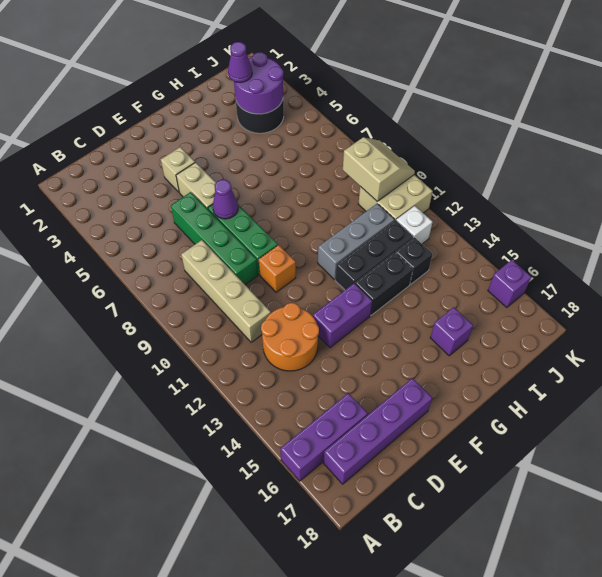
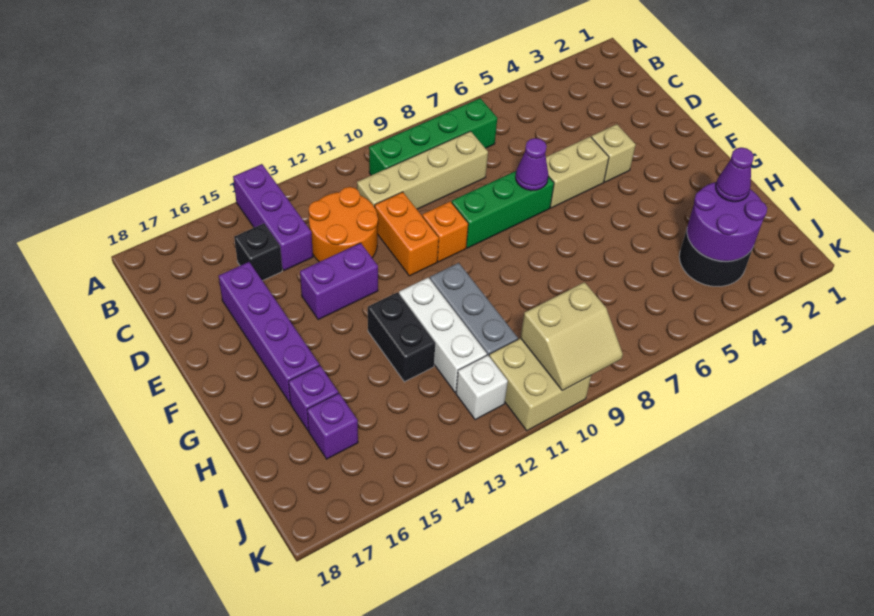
purple brick A16:C16 level 1 -> purple brick A14:C14 level 1
purple brick B17:E17 level 1 -> purple brick D16:G16 level 1
green brick D6:D9 level 1 -> green brick B7:B10 level 1
none -> orange brick D11:E11 level 1
purple brick E13:F13 level 1 -> purple brick E13:E14 level 1
black brick G12:I12 level 1 -> white brick G12:I12 level 1
black brick I13 level 1 -> black brick C15 level 1
purple brick K16 level 1 -> purple brick I16 level 1

